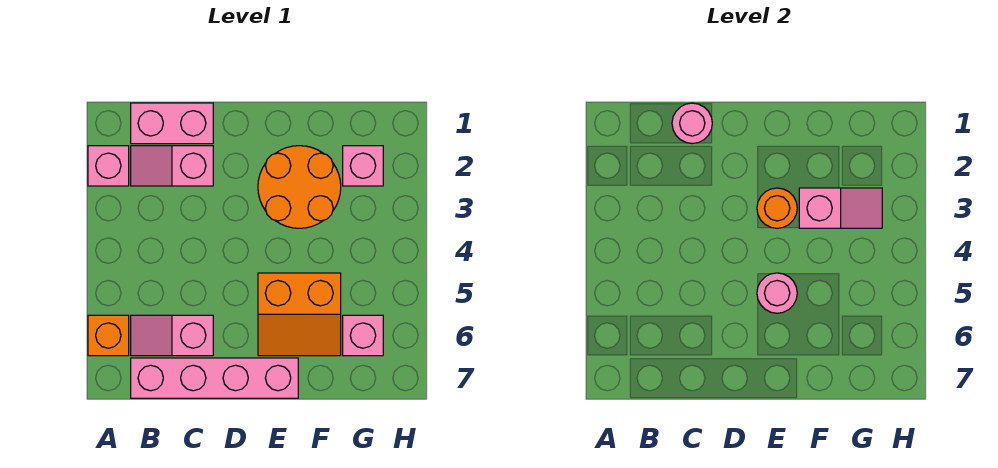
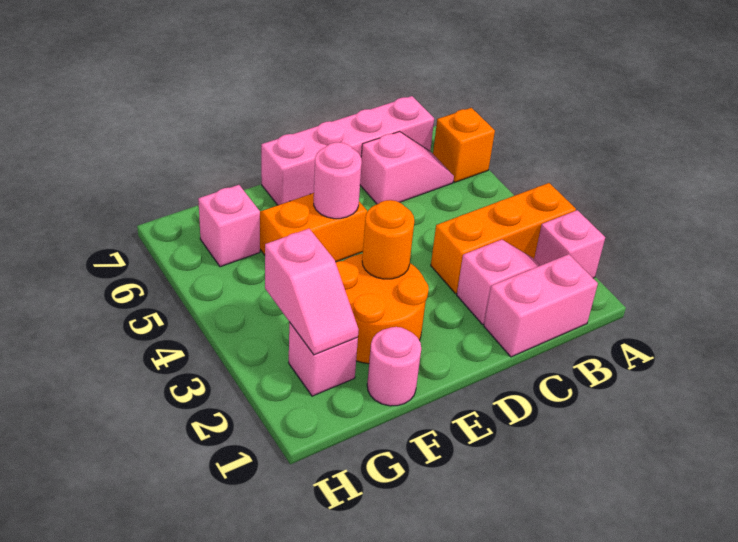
none -> orange brick A3:C3 level 1
pink round brick C1 level 2 -> pink round brick F1 level 1
pink slope F3:G3 level 2 top F -> pink slope G2:G3 level 2 top 3

